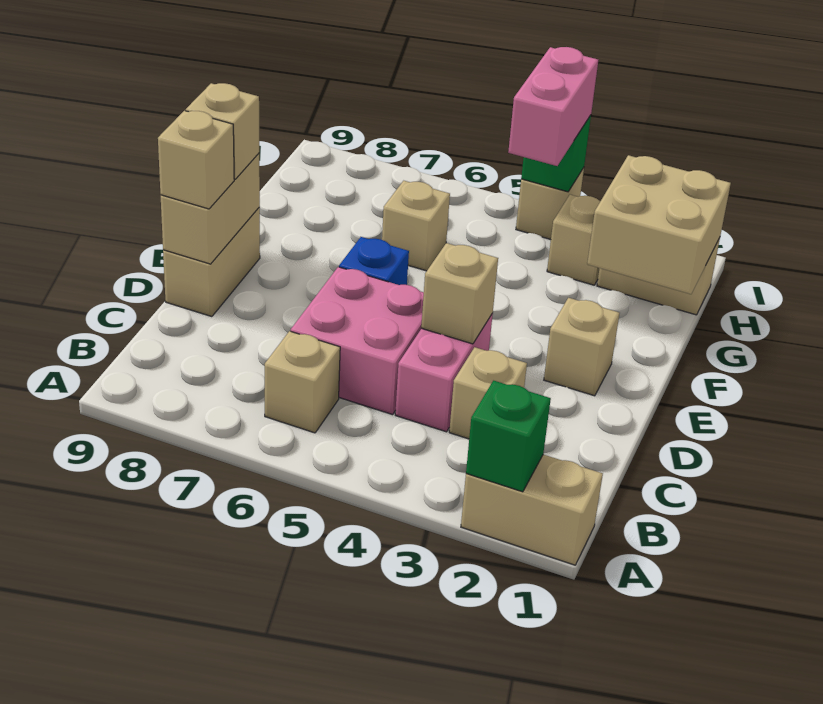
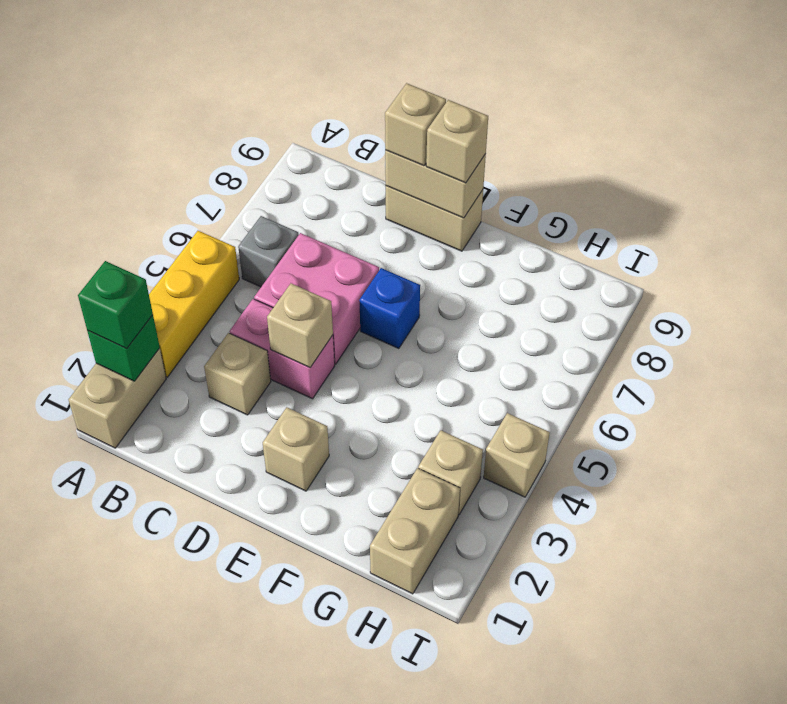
none -> yellow brick A3:A5 level 1
tan brick B6 level 1 -> grey brick B6 level 1
tan brick G1:H2 level 2 -> none
tan brick G6 level 1 -> none
pink brick H4:I4 level 3 -> none
green brick I4 level 2 -> green brick A2 level 3

